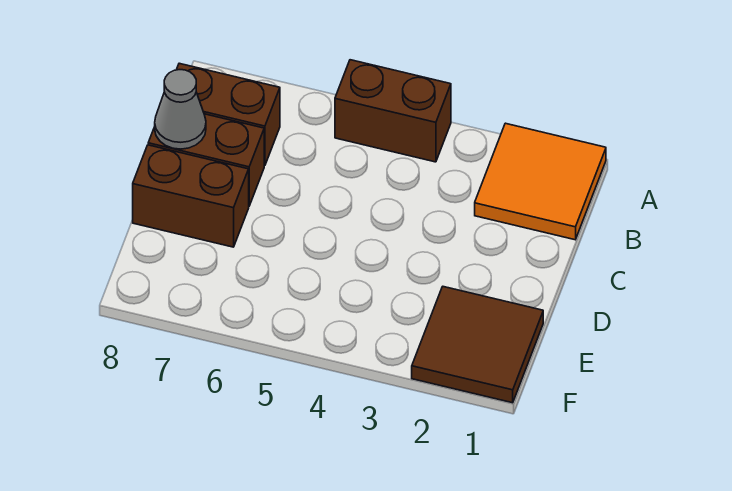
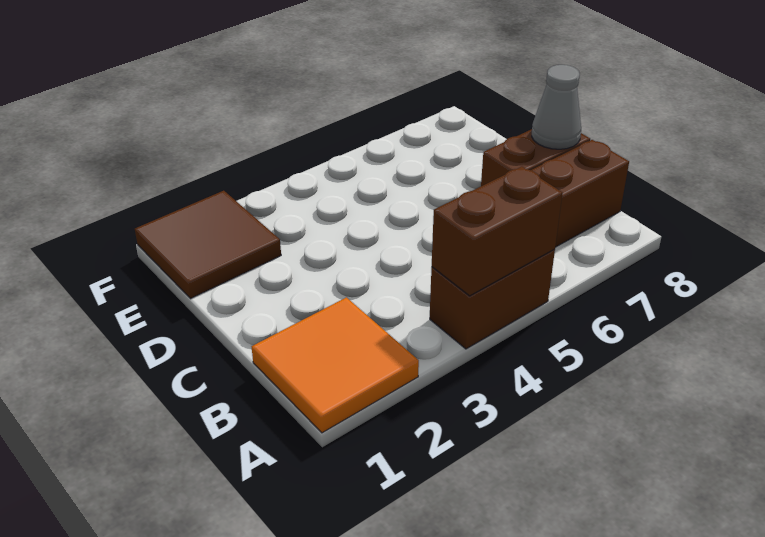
brown brick D7:D8 level 1 -> brown brick A4:A5 level 2

